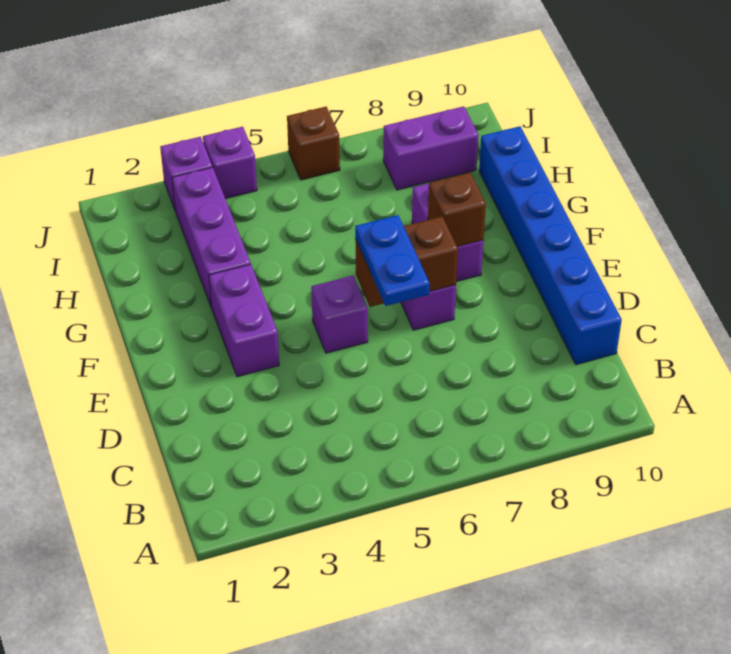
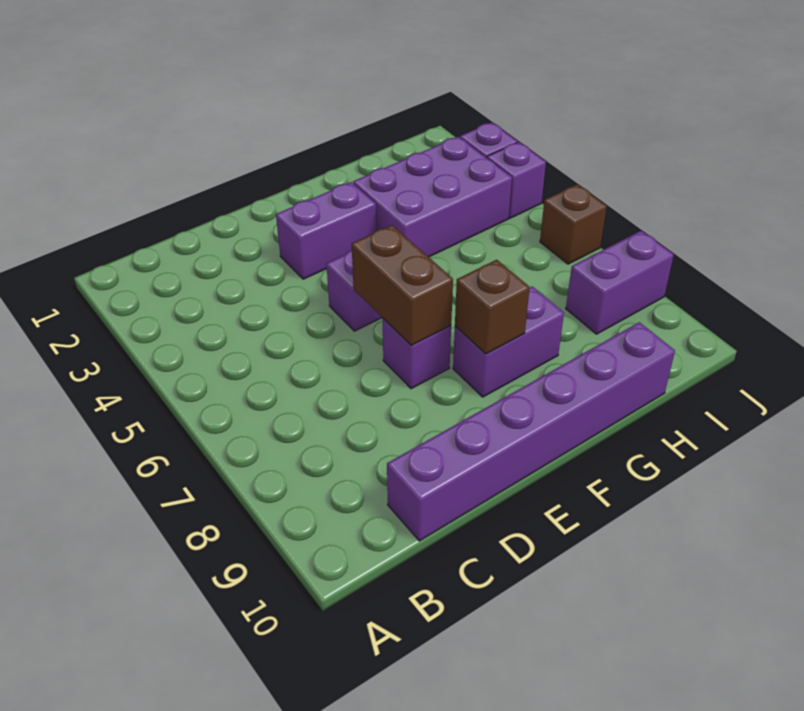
blue brick C10:H10 level 1 -> purple brick C10:H10 level 1
blue plate D6:E6 level 3 -> none
purple brick G3:I3 level 1 -> purple brick G3:I4 level 1
purple brick I8:I9 level 1 -> purple brick I8:J8 level 1

